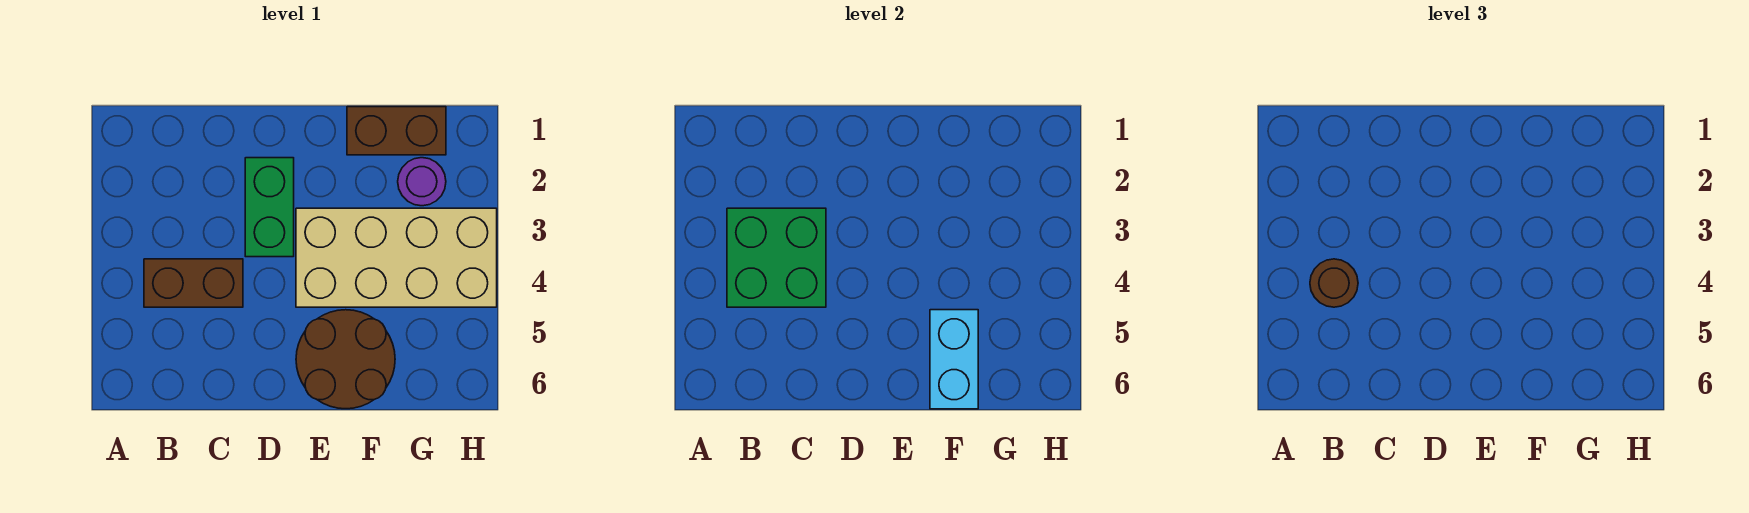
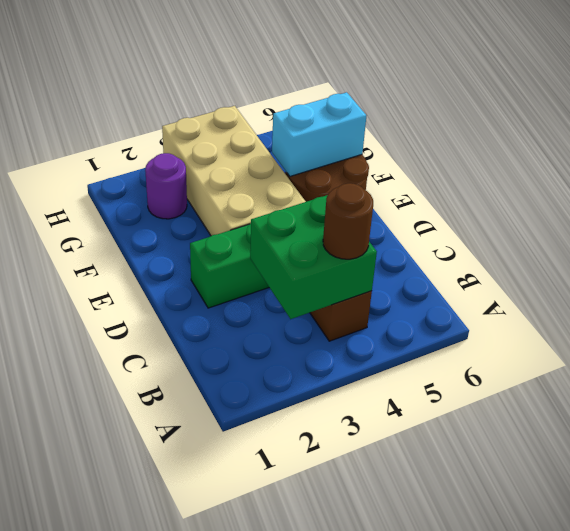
brown brick F1:G1 level 1 -> none

